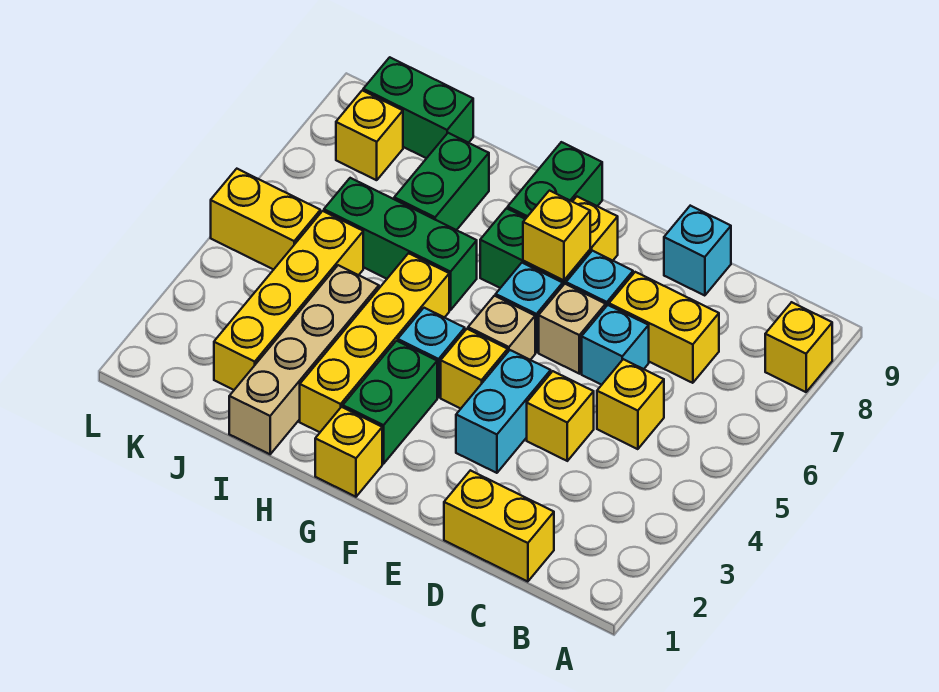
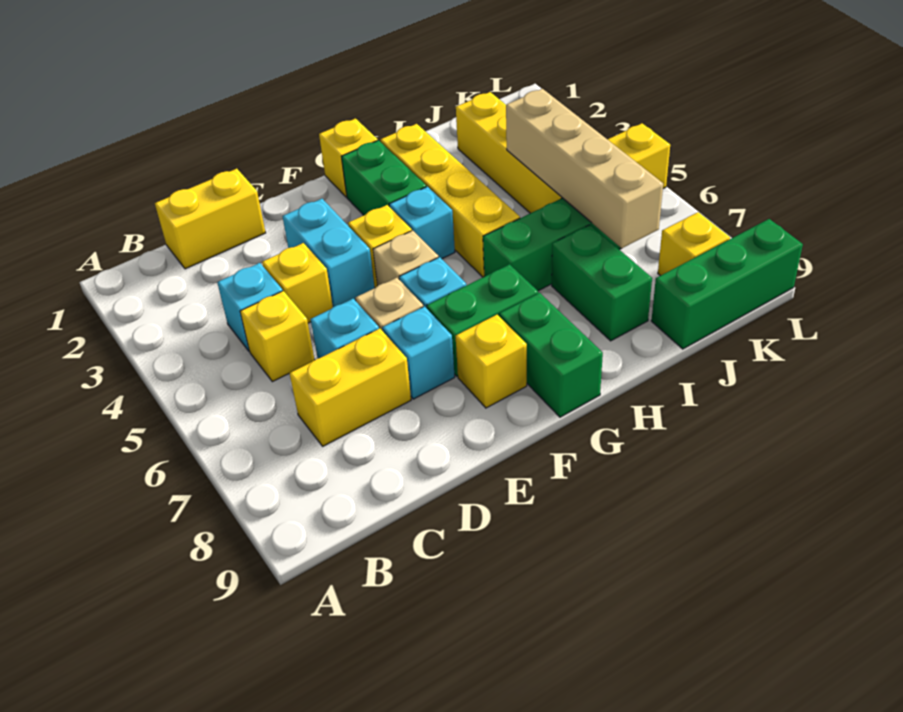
yellow brick A8 level 1 -> none
cyan brick D9 level 1 -> cyan brick C4 level 1
yellow brick F7 level 2 -> none
tan brick I1:I4 level 1 -> tan brick J4:J7 level 2
green brick J9:K9 level 1 -> green brick J9:L9 level 1

